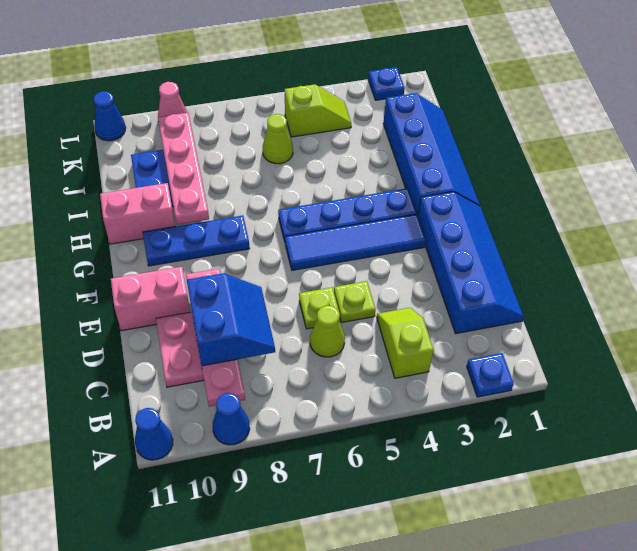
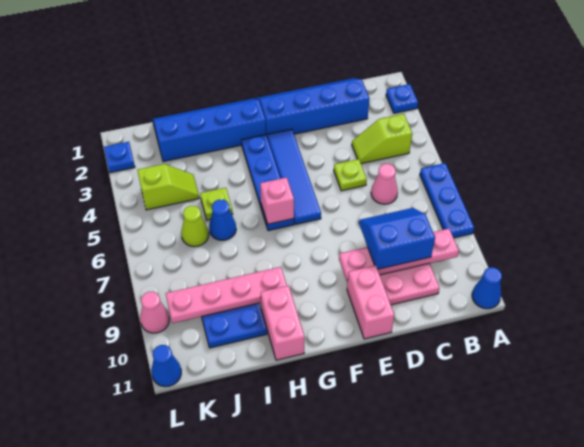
blue cone A9 level 1 -> blue cone I6 level 1
lime cone C6 level 1 -> pink cone C6 level 1
lime plate D6 level 1 -> lime plate I5 level 1
none -> pink brick G6 level 2
blue plate G8:G10 level 1 -> blue plate A6:A8 level 1
lime slope K4:K5 level 1 top 5 -> lime slope J4:K4 level 1 top K

